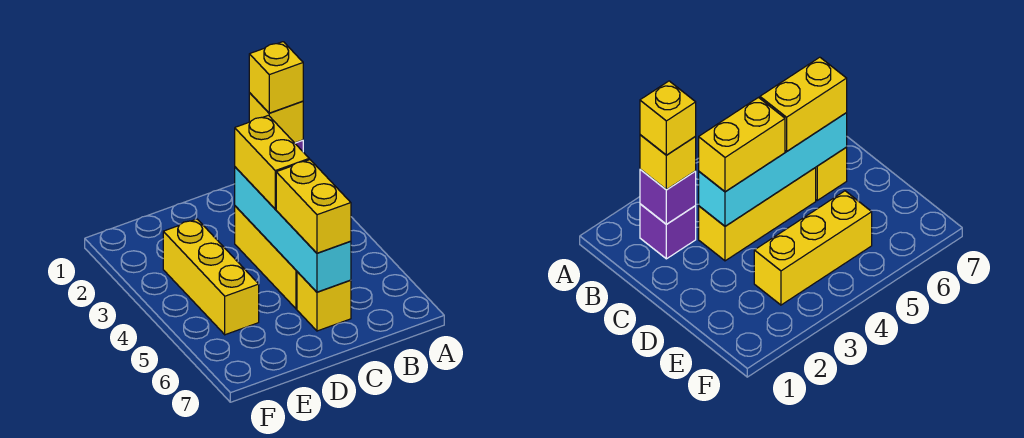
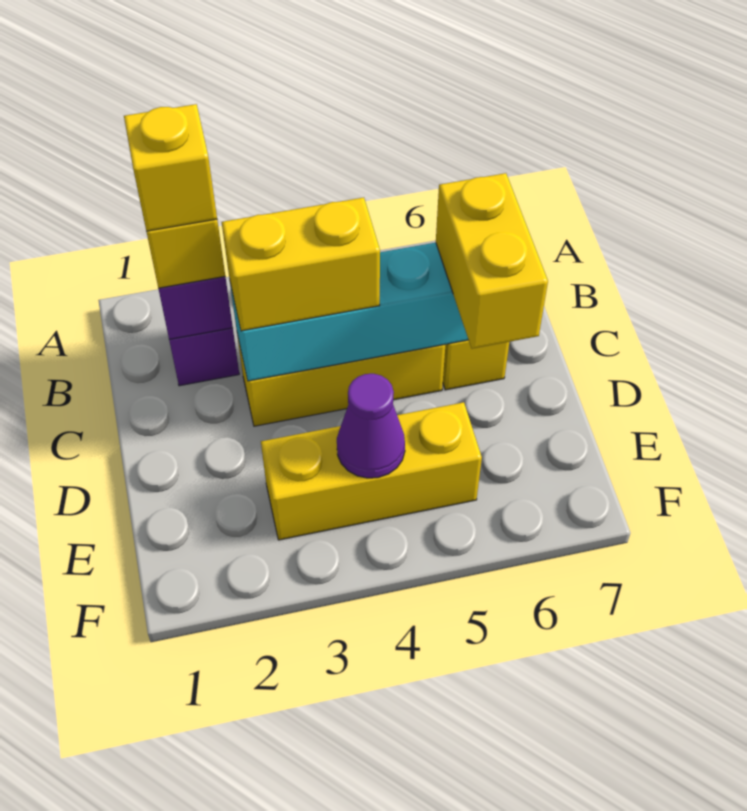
yellow brick C5:C6 level 3 -> yellow brick C6:D6 level 3
none -> purple cone E4 level 2

